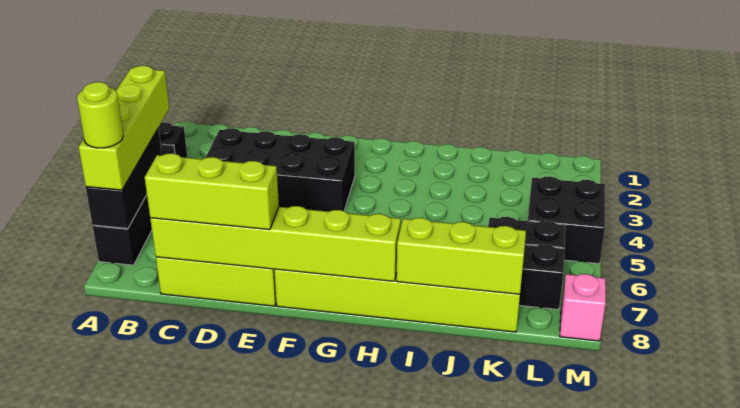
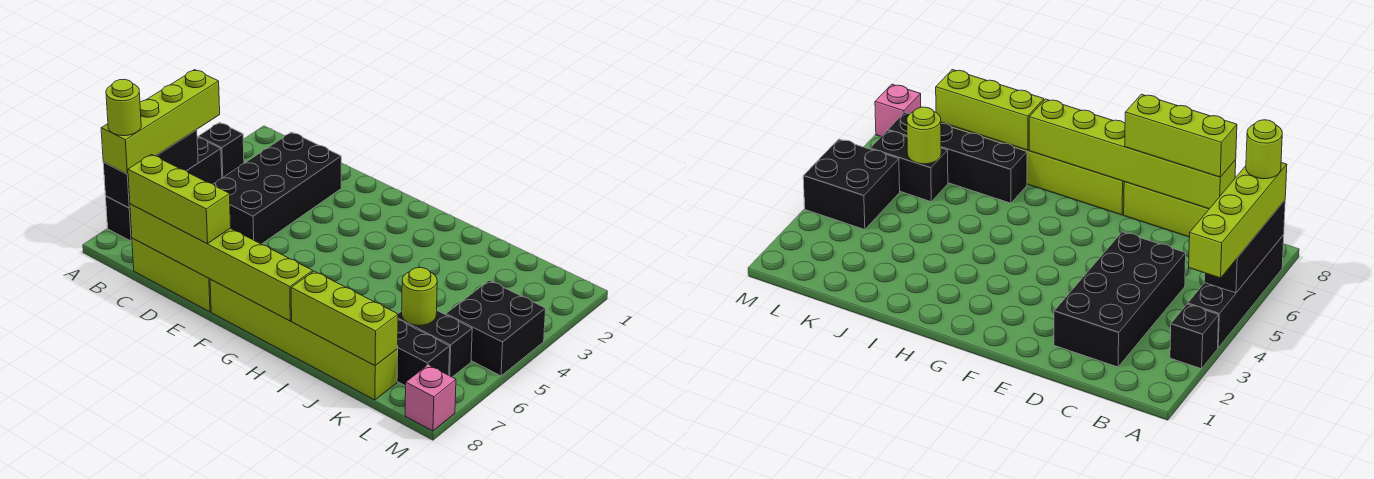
black brick C3:F4 level 1 -> black brick C2:D5 level 1
none -> lime round brick K6 level 2

